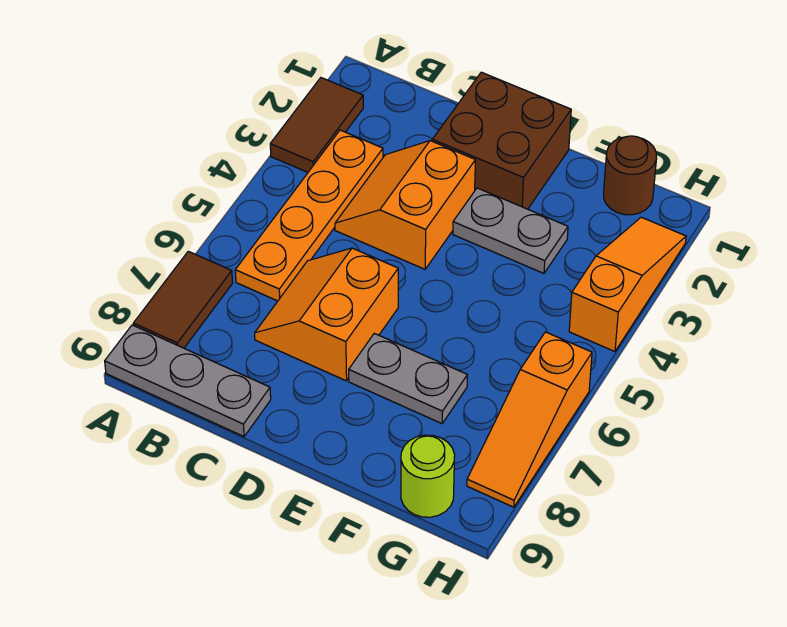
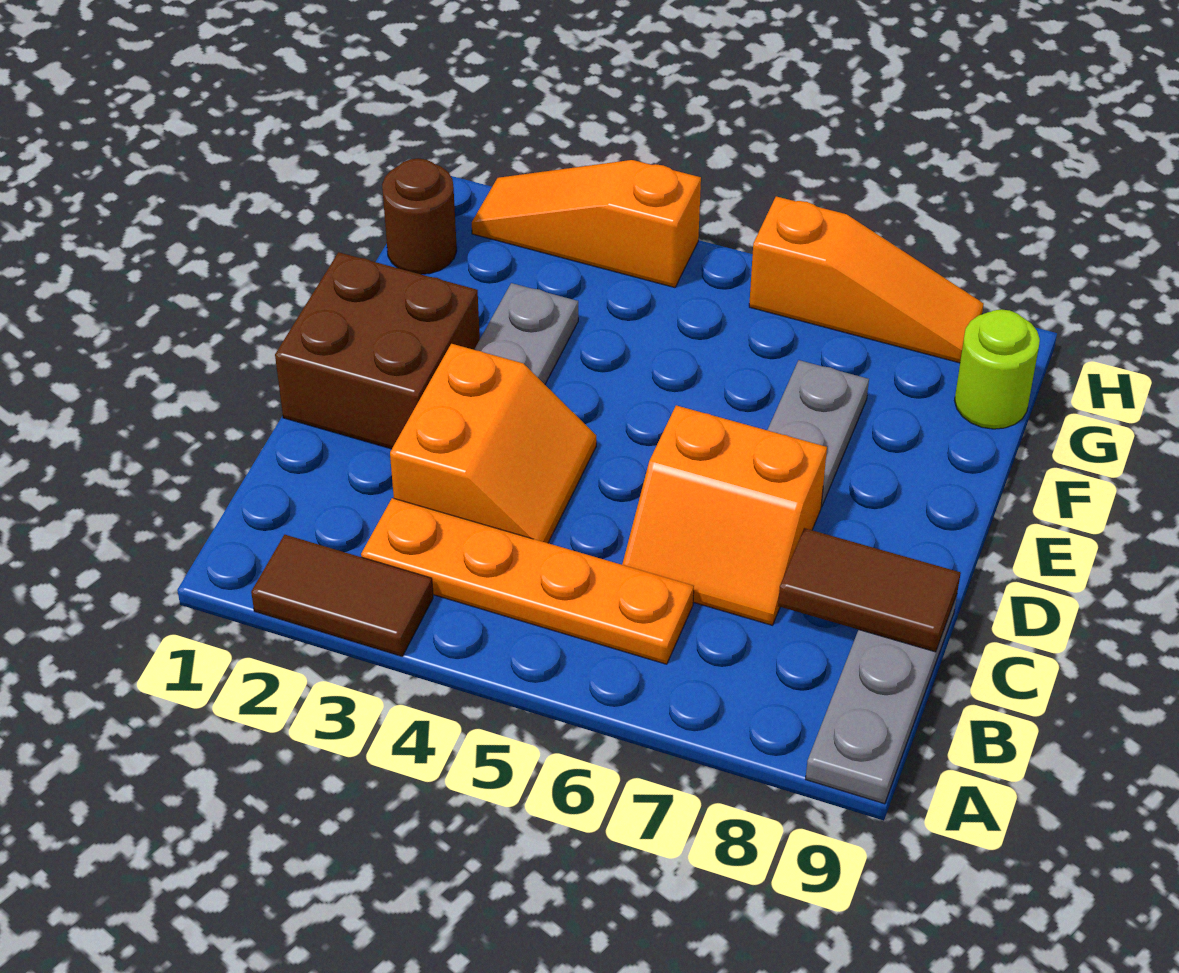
brown tile A7:A8 level 1 -> brown tile C8:C9 level 2
orange slope C3:D4 level 1 top D -> orange slope C3:D4 level 1 top 3

